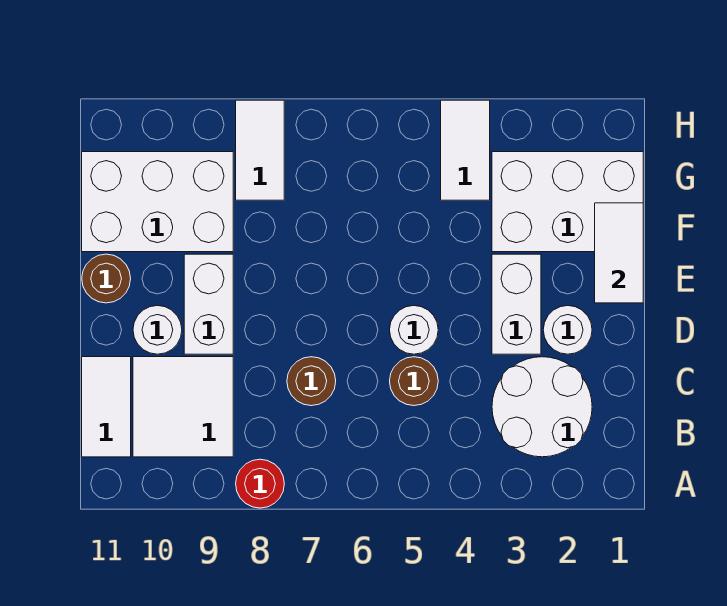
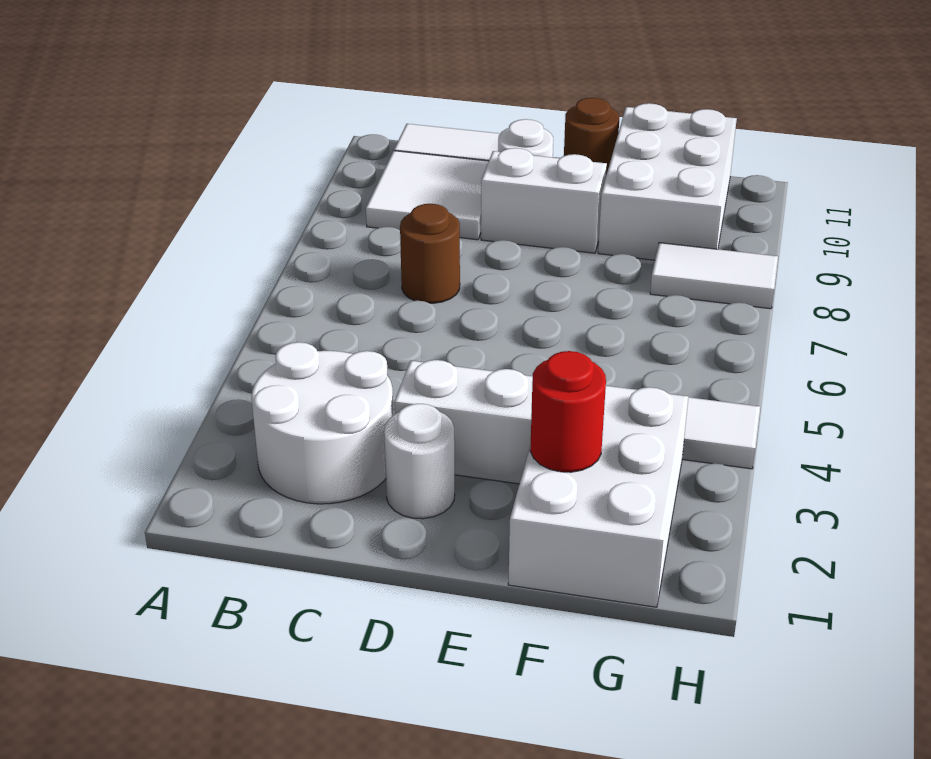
red round brick A8 level 1 -> red round brick F2 level 2
brown round brick C5 level 1 -> none
white round brick D5 level 1 -> none
white tile E1:F1 level 2 -> none

